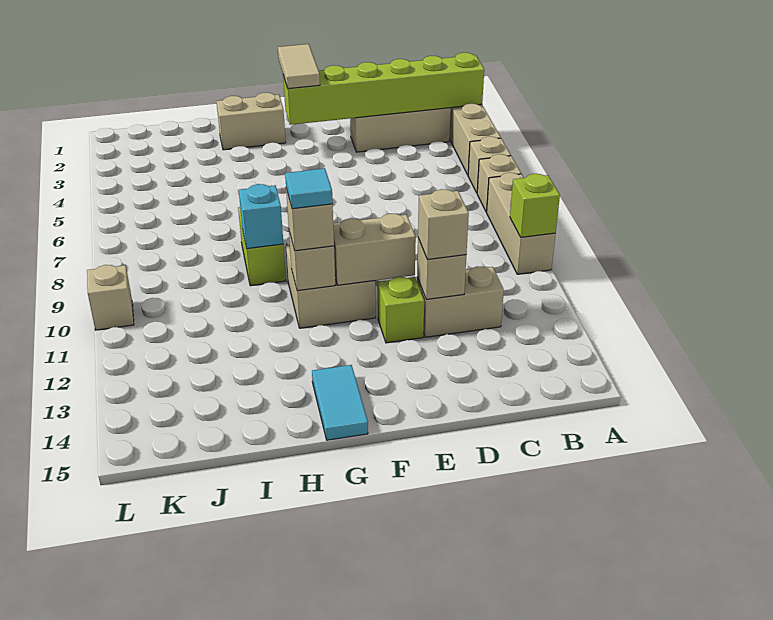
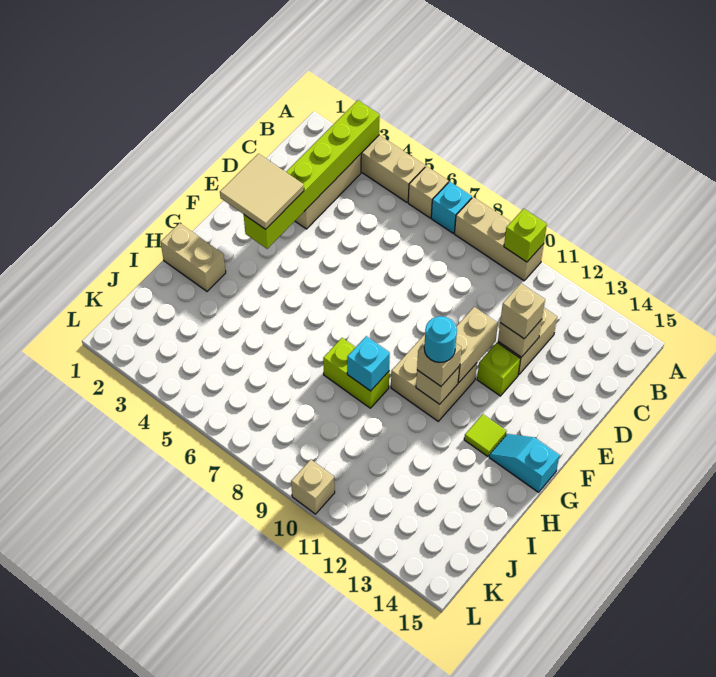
tan brick A7 level 1 -> cyan brick A7 level 1
tan tile F2:F3 level 3 -> tan tile E2:F3 level 3
tan brick G2:H2 level 1 -> tan brick H1:H2 level 1
cyan tile G11 level 4 -> cyan round brick G11 level 4
none -> lime tile G13 level 1
cyan tile G14:G15 level 1 -> cyan slope G14:G15 level 1 top 15

